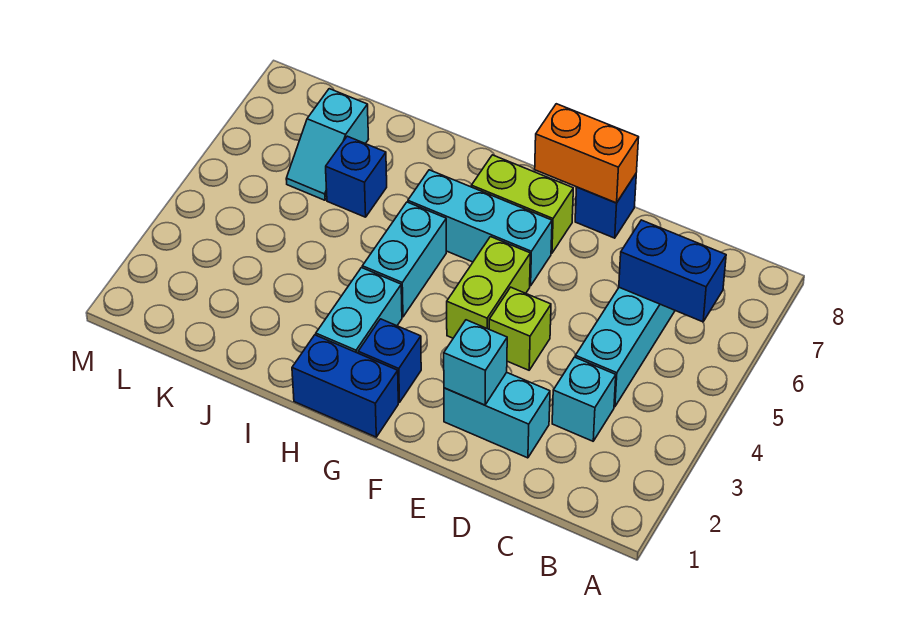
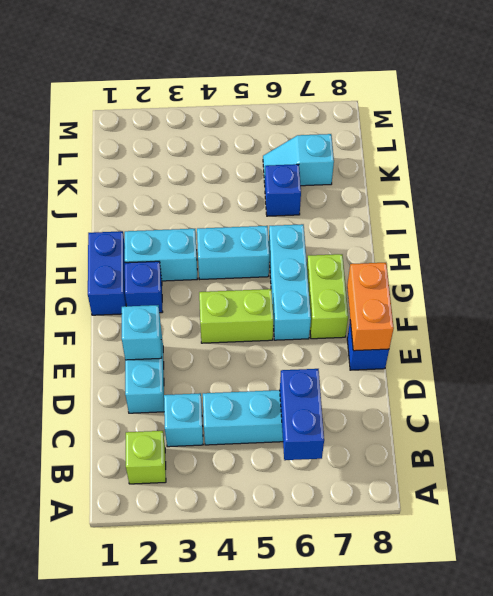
lime brick E4 level 1 -> lime brick B2 level 1

